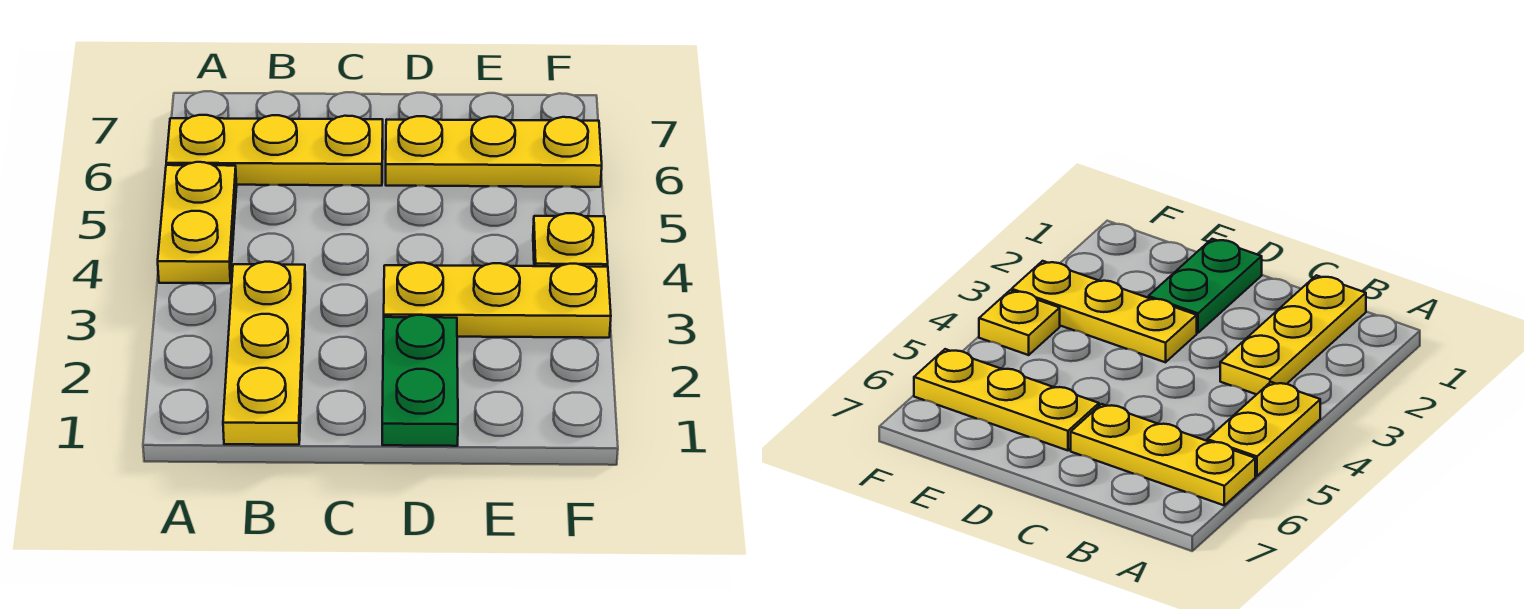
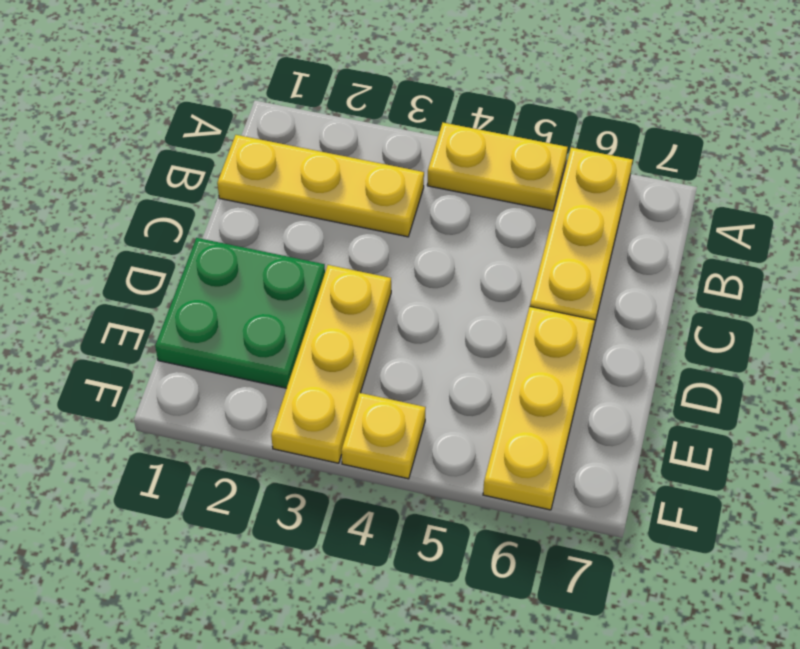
green plate D1:D2 level 1 -> green plate D1:E2 level 1

